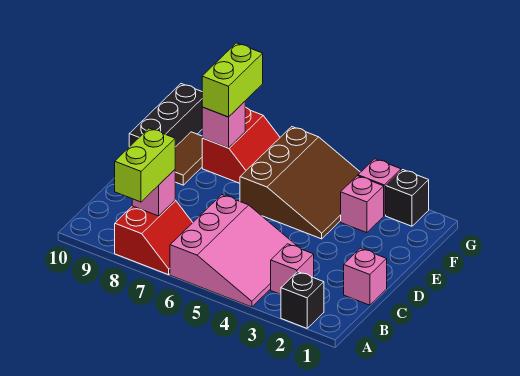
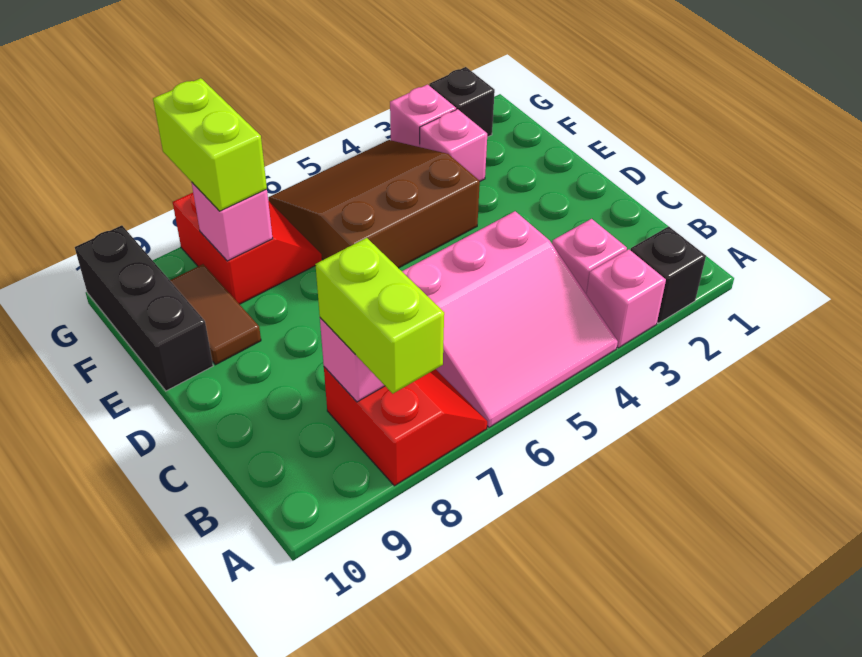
pink slope A4:C6 level 1 top 6 -> pink slope A4:C6 level 1 top C
pink brick C1 level 1 -> pink brick A3 level 1
brown slope E4:G6 level 1 top 6 -> brown slope E4:G6 level 1 top E

